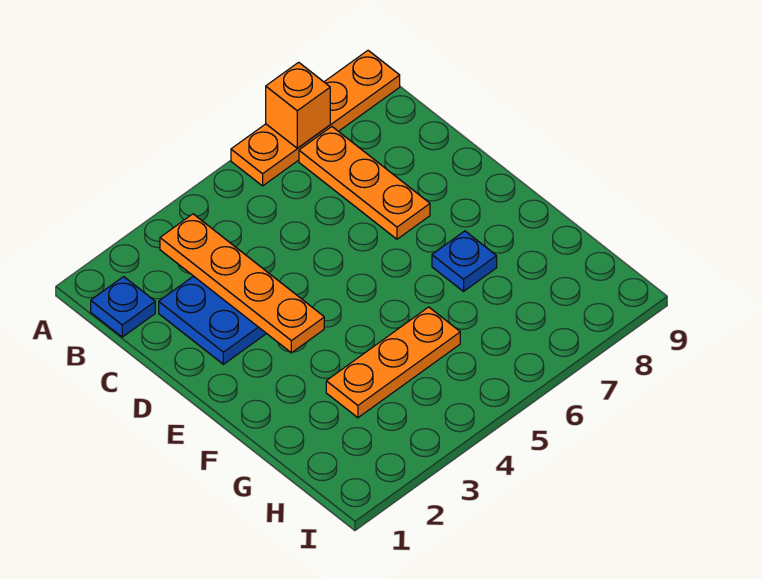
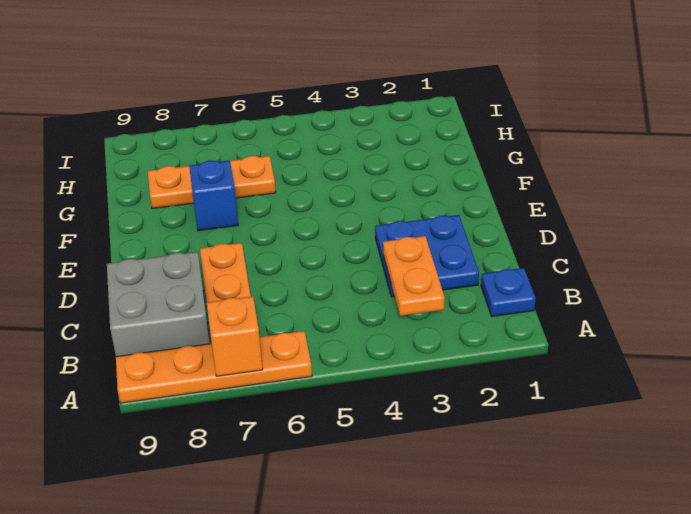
orange plate B3:E3 level 2 -> orange plate B3:C3 level 2
none -> grey brick B8:C9 level 1
blue plate F7 level 1 -> blue brick F7 level 1
orange plate G3:G5 level 1 -> orange plate G6:G8 level 1

